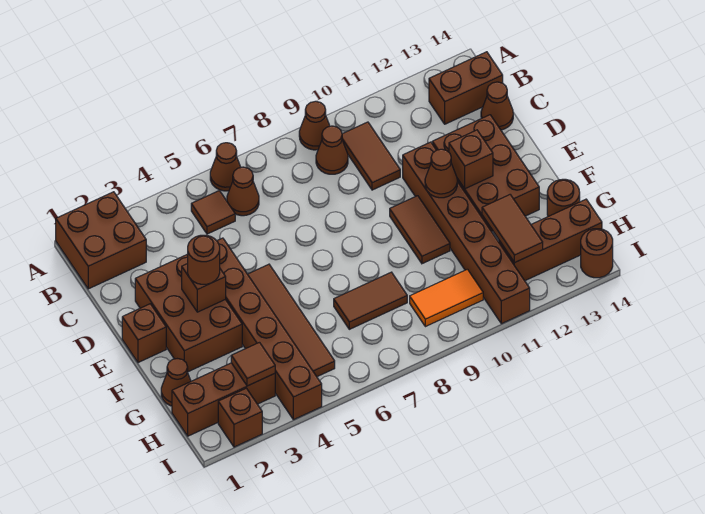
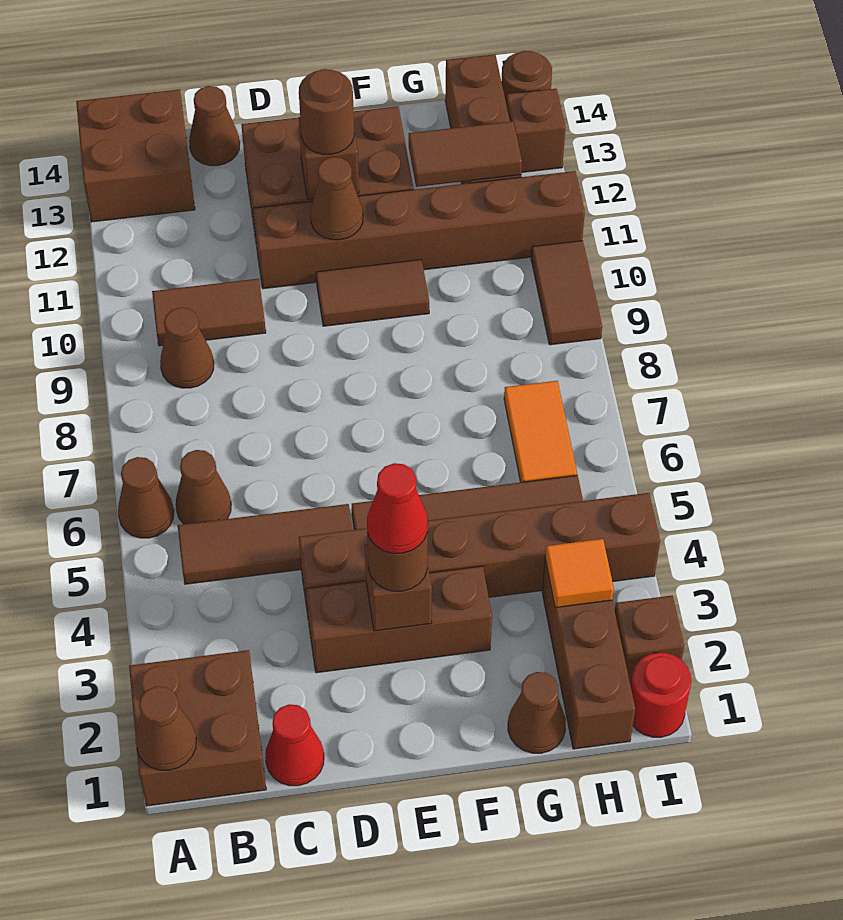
brown cone A9 level 1 -> brown cone A1 level 2
brown tile B5 level 1 -> brown tile B5:D5 level 1
brown brick B13:B14 level 1 -> brown brick A13:B14 level 1
none -> red cone C1 level 1
brown brick D2:F3 level 1 -> brown brick D3:F3 level 1
brown brick E1 level 1 -> brown brick I13 level 1
none -> red cone E3 level 4
brown tile G7:G8 level 1 -> brown tile I9:I10 level 1
brown round brick G14 level 1 -> brown round brick E12 level 3
brown tile H3 level 2 -> orange tile H3 level 2
orange tile H9:H10 level 1 -> orange tile H6:H7 level 1
none -> red round brick I1 level 1

